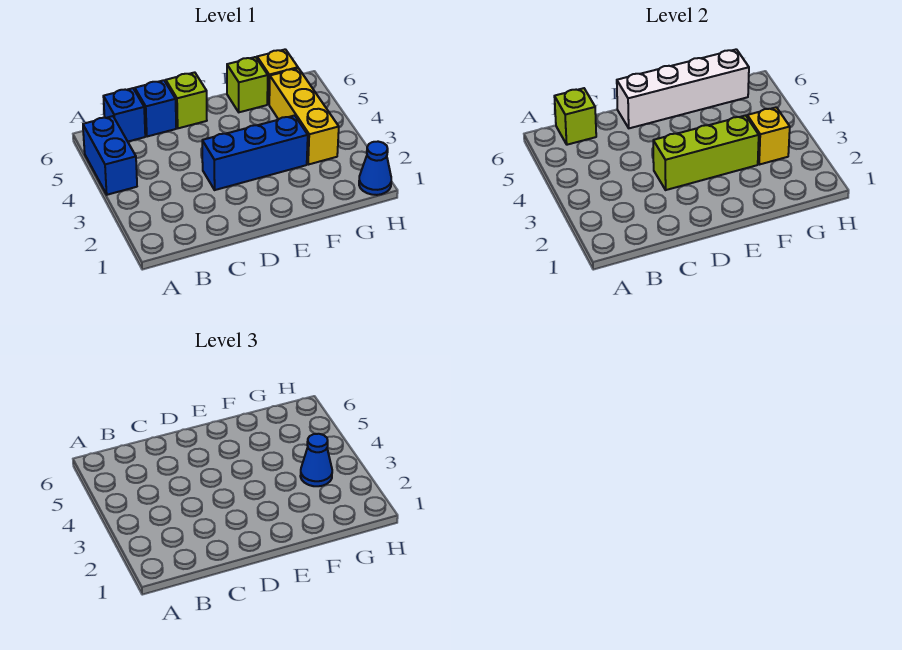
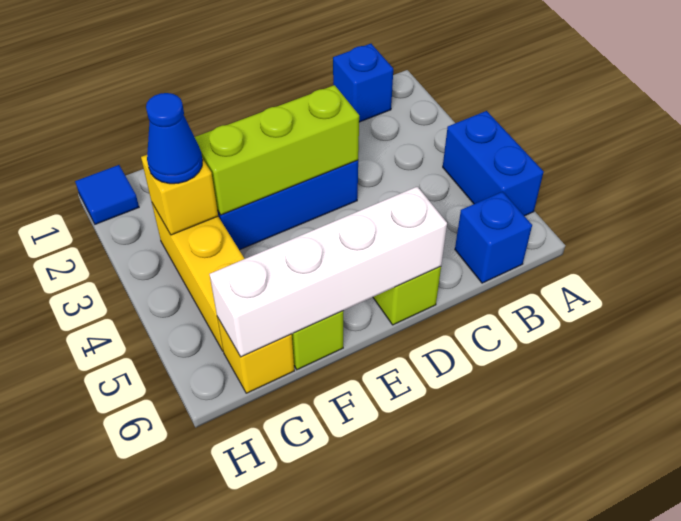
lime brick B6 level 2 -> none
blue brick C6 level 1 -> blue brick B1 level 1
blue cone H1 level 1 -> blue tile H1 level 1

